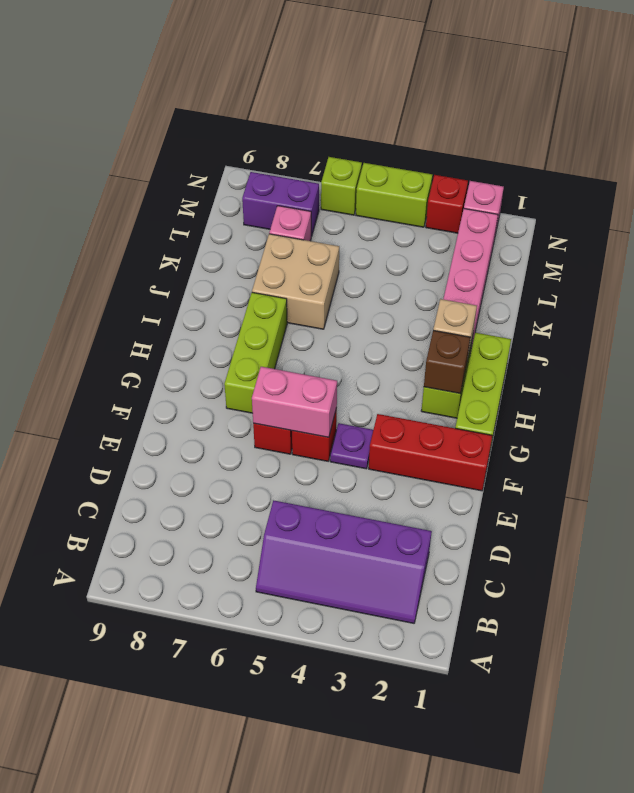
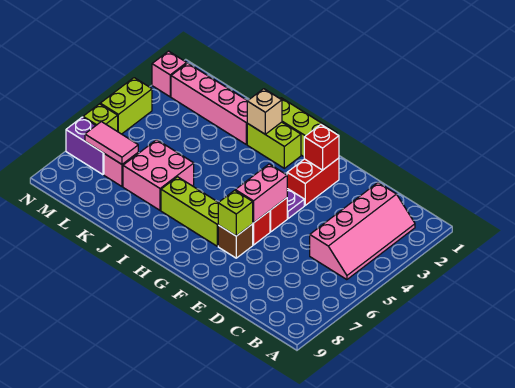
purple slope B2:C5 level 1 top C -> pink slope B2:C5 level 1 top C
red brick F1:F3 level 1 -> red brick F2:F3 level 1
none -> lime brick F7 level 2
brown brick H2 level 2 -> brown brick F7 level 1
tan brick J6:K7 level 1 -> pink brick J6:K7 level 1
none -> pink tile L7:M7 level 2
purple brick M7:M8 level 1 -> purple brick M7:N7 level 1
red brick N3 level 1 -> red brick F2 level 2

